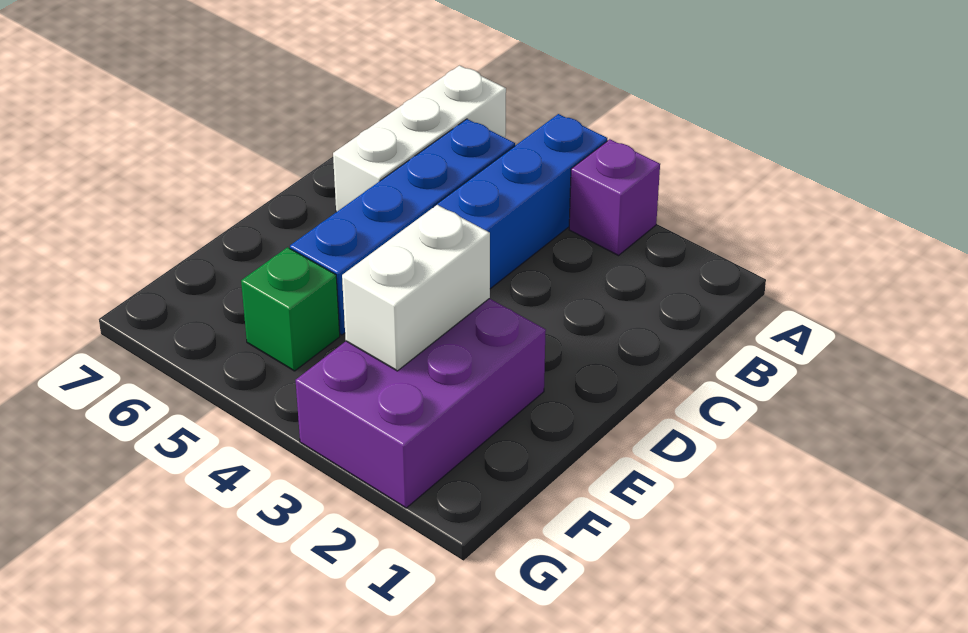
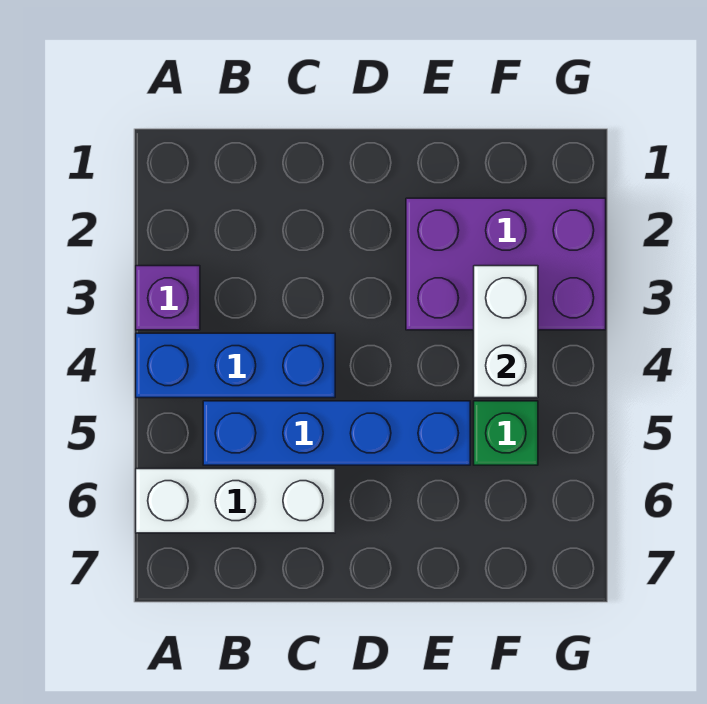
white brick E3:F3 level 2 -> white brick F3:F4 level 2

